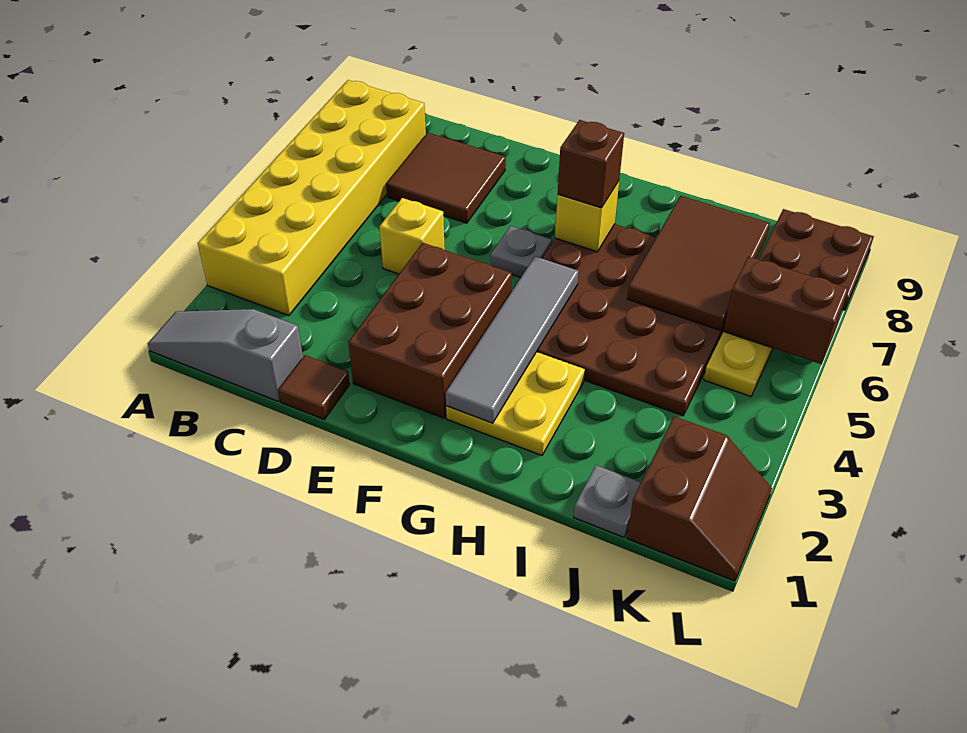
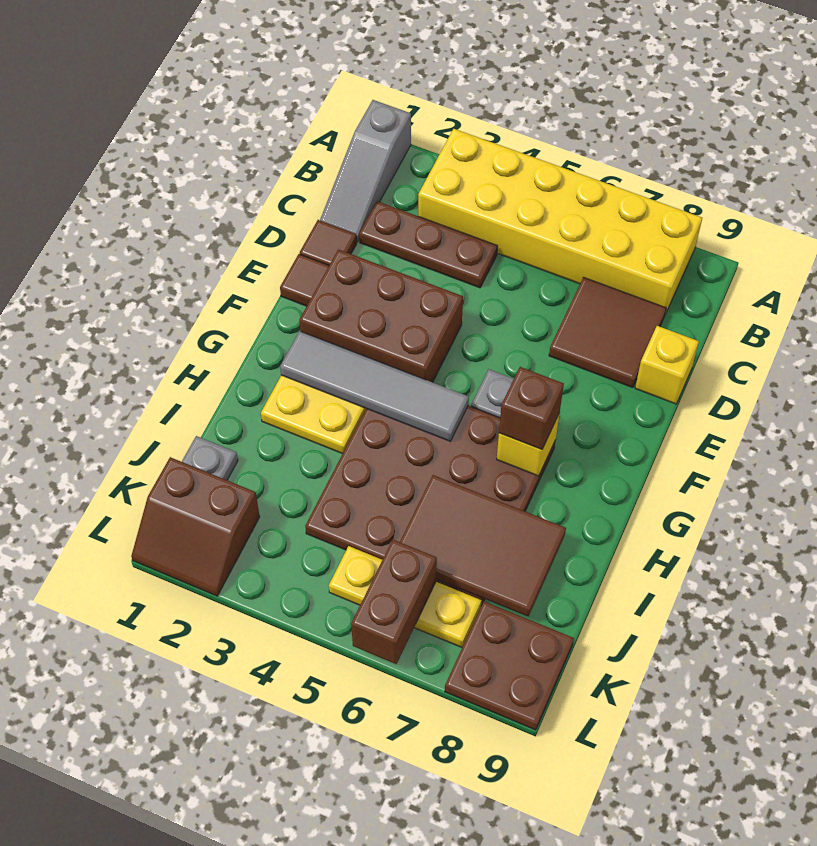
grey slope A1:C1 level 1 top C -> grey slope A1:C1 level 1 top A
none -> brown plate C2:C4 level 1
yellow brick D5 level 1 -> yellow brick D9 level 1
none -> brown tile E1 level 1

